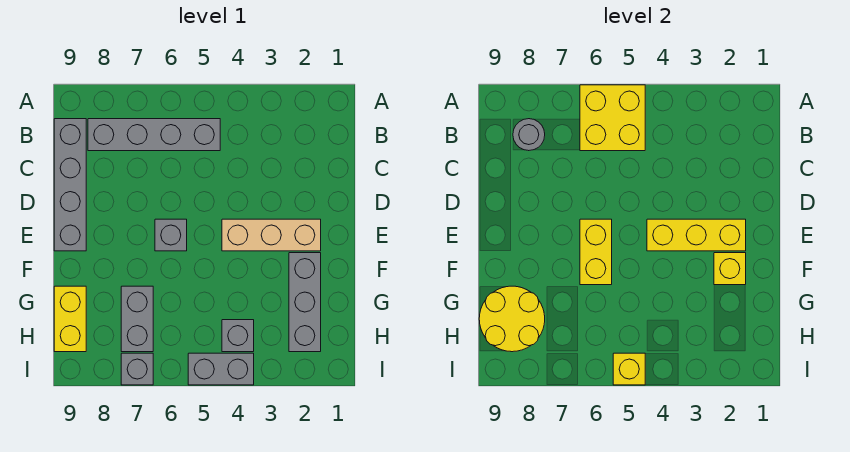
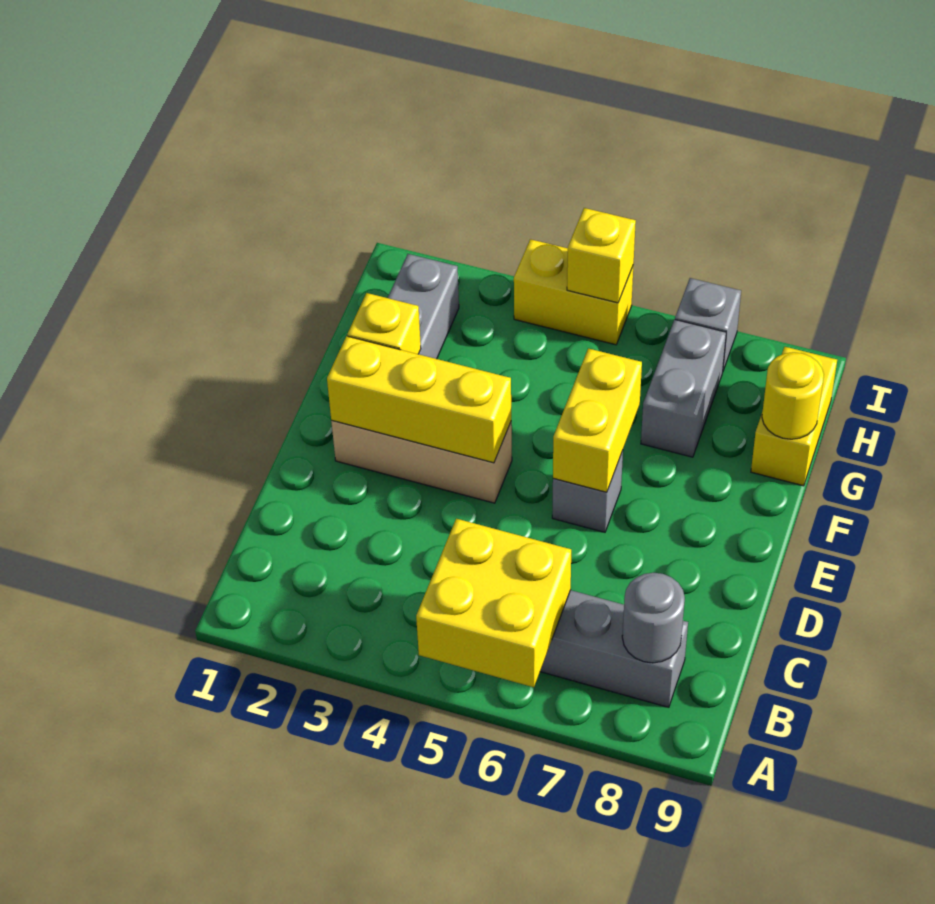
grey brick B9:E9 level 1 -> none
yellow round brick G8:H9 level 2 -> yellow round brick G9 level 2
grey brick H4 level 1 -> none
grey brick I4:I5 level 1 -> yellow brick I4:I5 level 1

